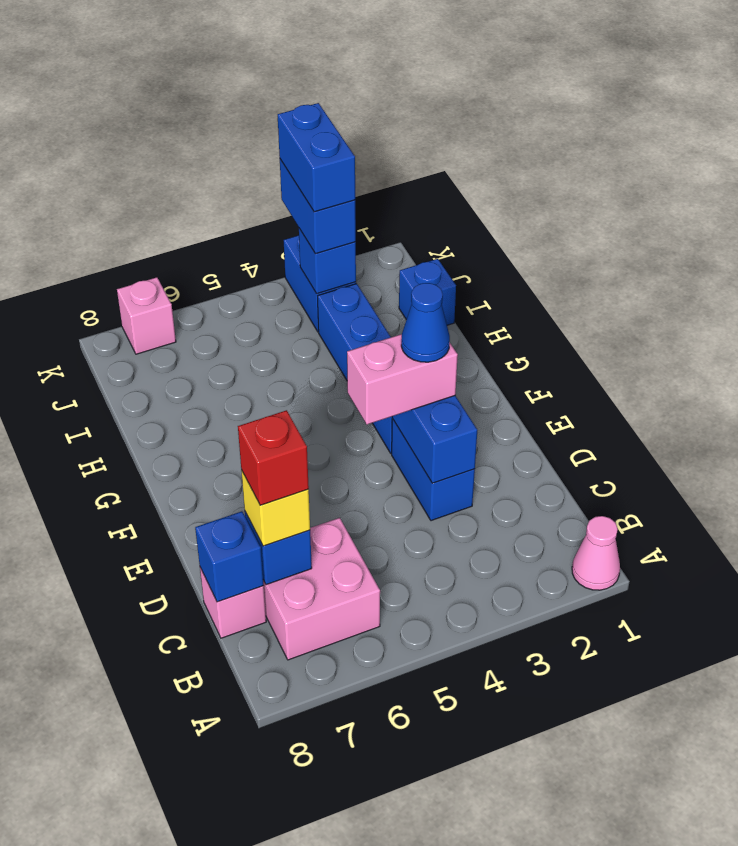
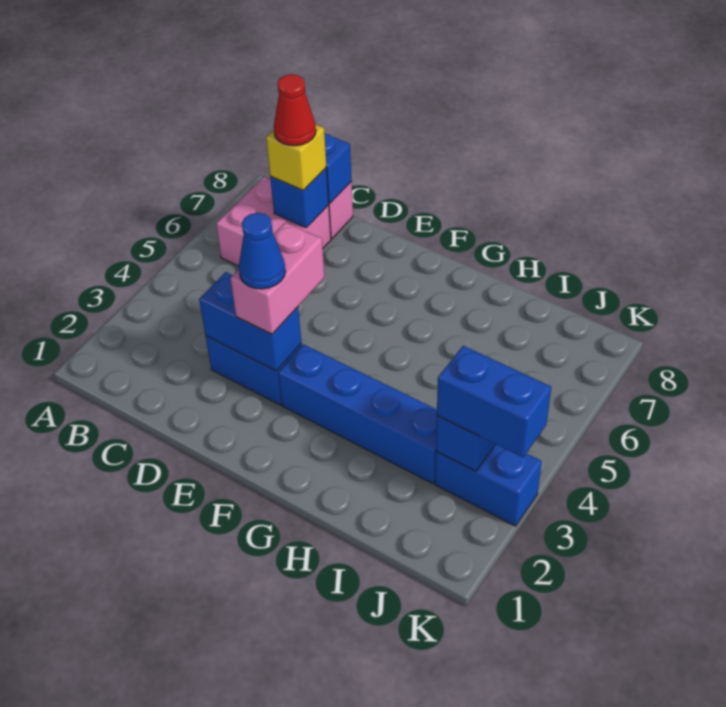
pink cone A1 level 1 -> none
red brick C7 level 4 -> red cone C7 level 4
blue brick I1 level 1 -> none
blue brick J3:K3 level 4 -> none
pink brick K7 level 1 -> none

